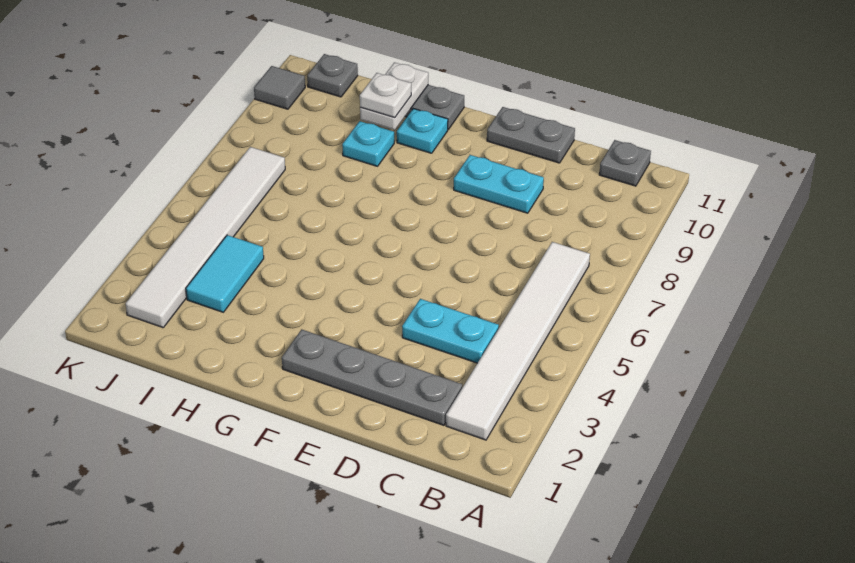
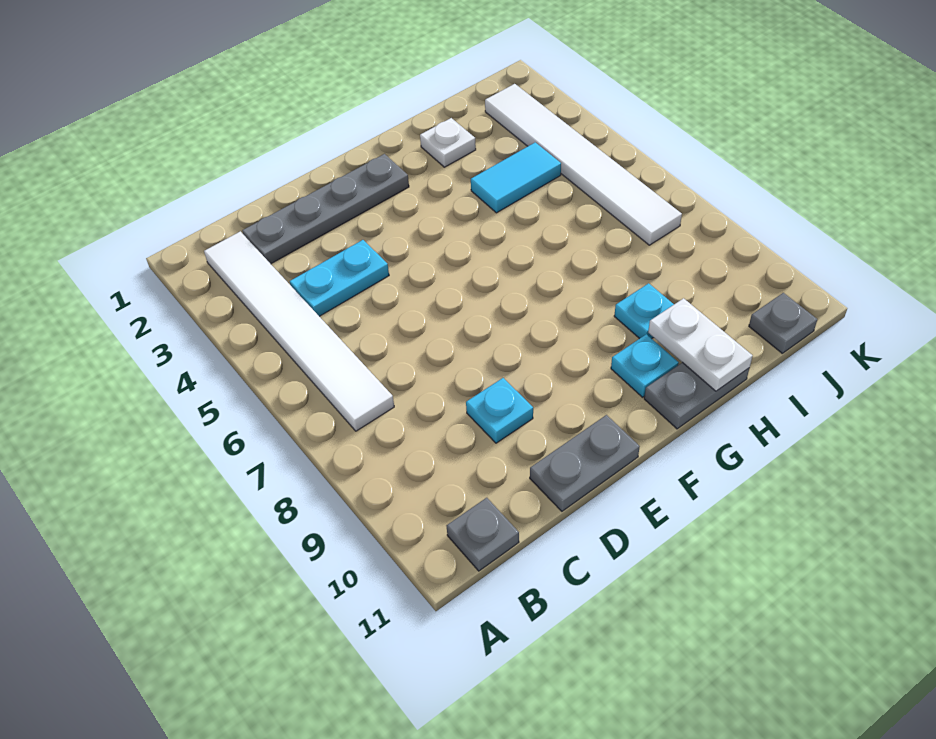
cyan plate D9:E9 level 1 -> cyan plate D9 level 1
white plate H10 level 3 -> white plate H2 level 1
cyan tile I3:I4 level 1 -> cyan tile H4:I4 level 1
grey tile K10 level 1 -> none

